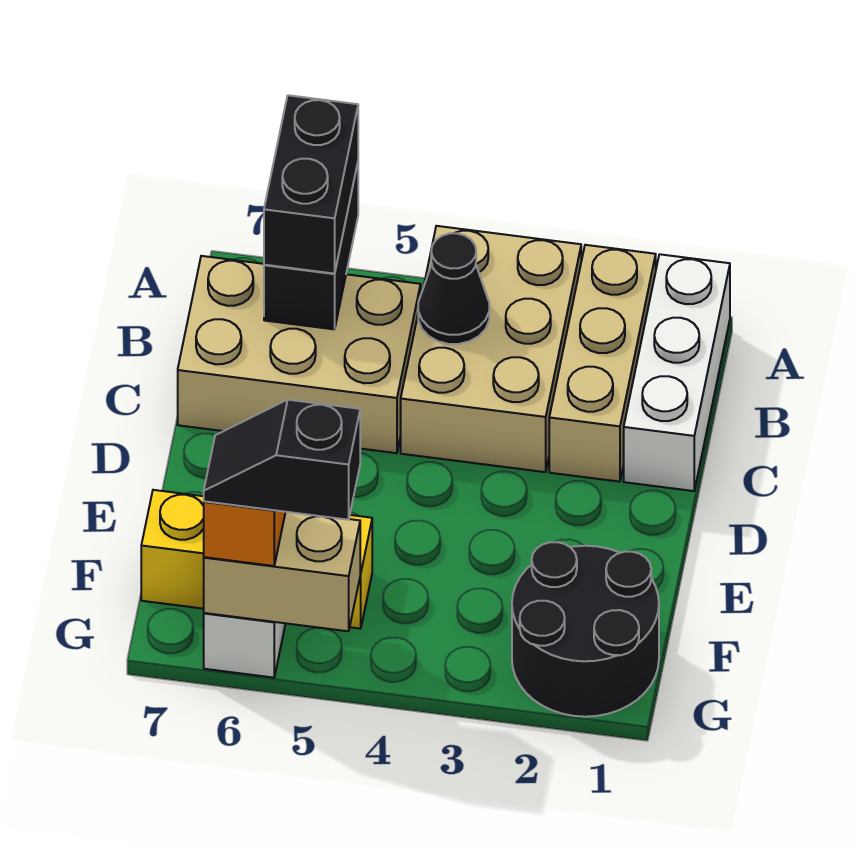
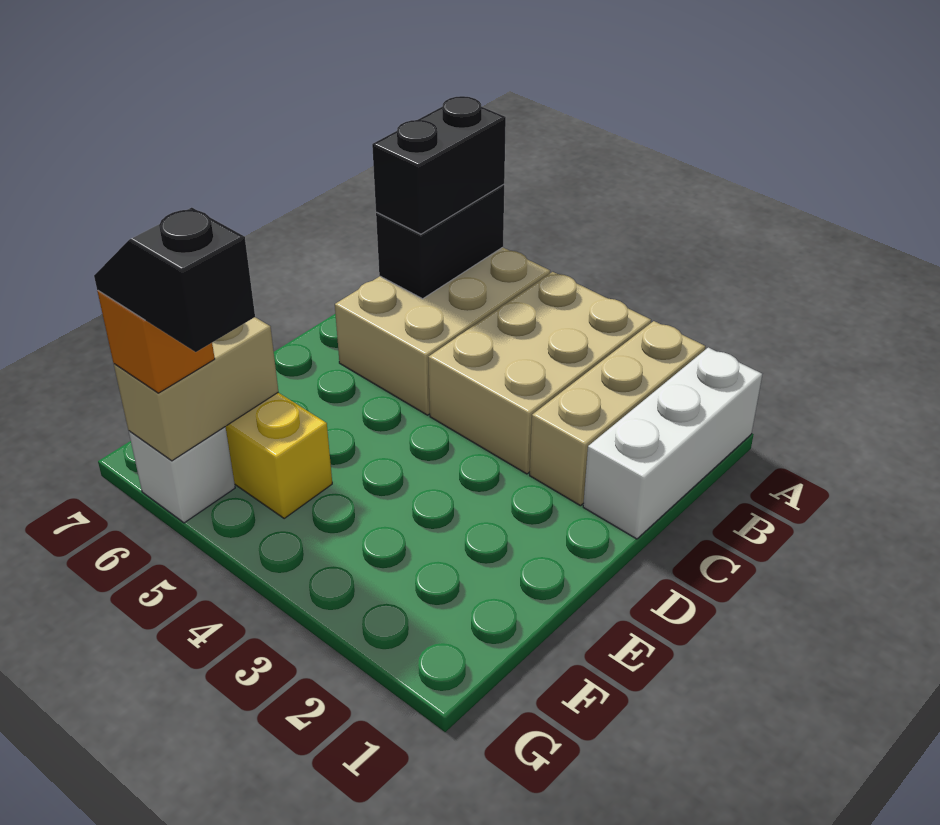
black cone B4 level 2 -> none
tan brick B5:C7 level 1 -> tan brick A5:C6 level 1
black round brick F1:G2 level 1 -> none
tan brick G5:G6 level 2 -> tan brick F6:G6 level 2

